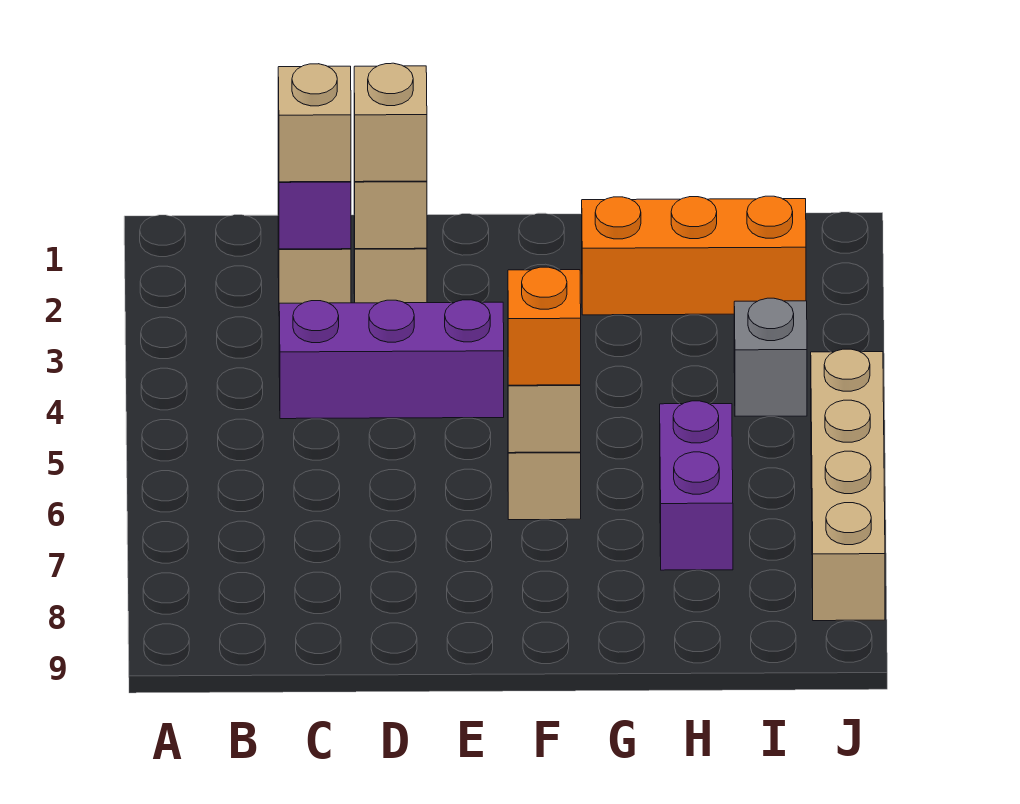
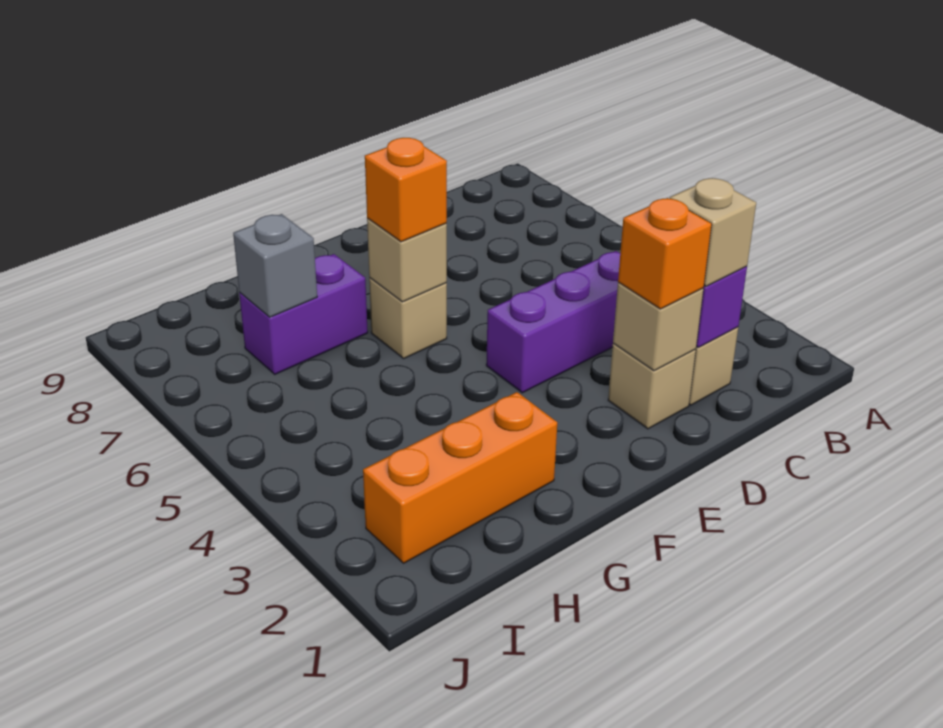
tan brick D2 level 3 -> orange brick D2 level 3
purple brick H6:H7 level 1 -> purple brick G7:H7 level 1
grey brick I4 level 1 -> grey brick H7 level 2
tan brick J5:J8 level 1 -> none

